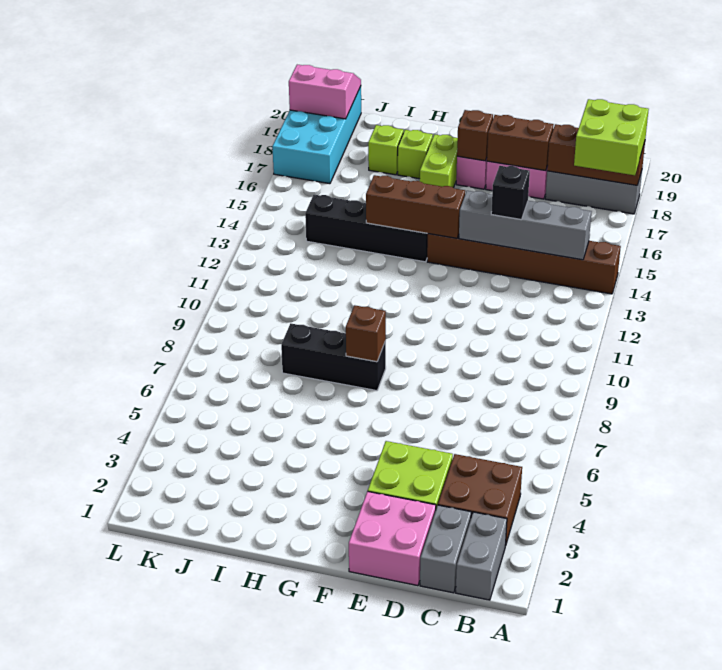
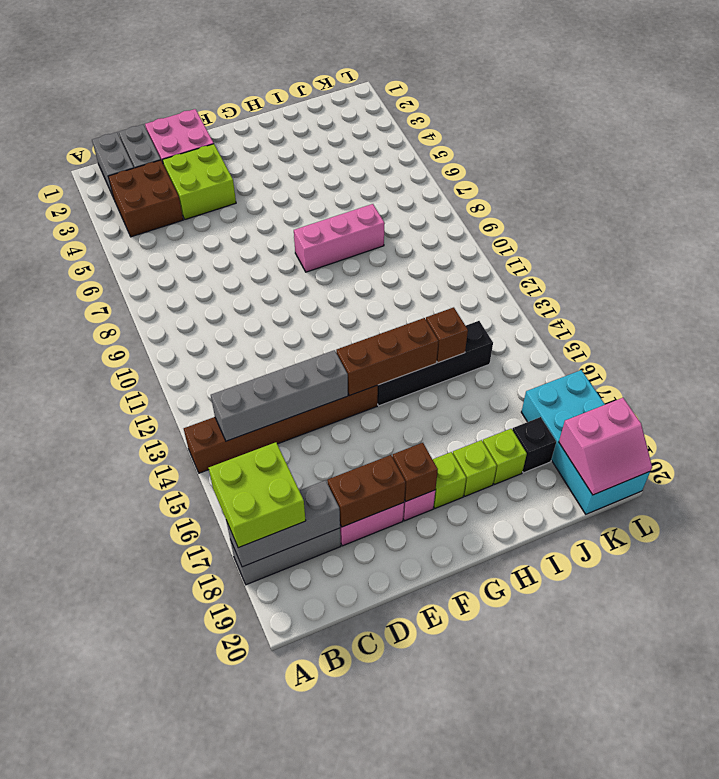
brown brick A18:C18 level 2 -> grey brick A18:C18 level 2
black brick D14 level 3 -> black brick J18 level 1
black brick G8:I8 level 1 -> pink brick G8:I8 level 1
brown brick G8 level 2 -> brown brick I14 level 2
lime brick G17:G18 level 1 -> lime brick G18 level 1

